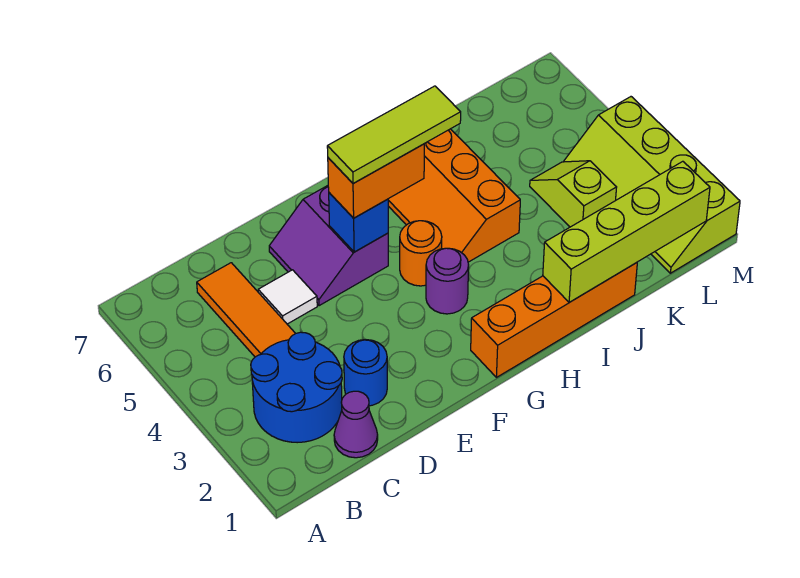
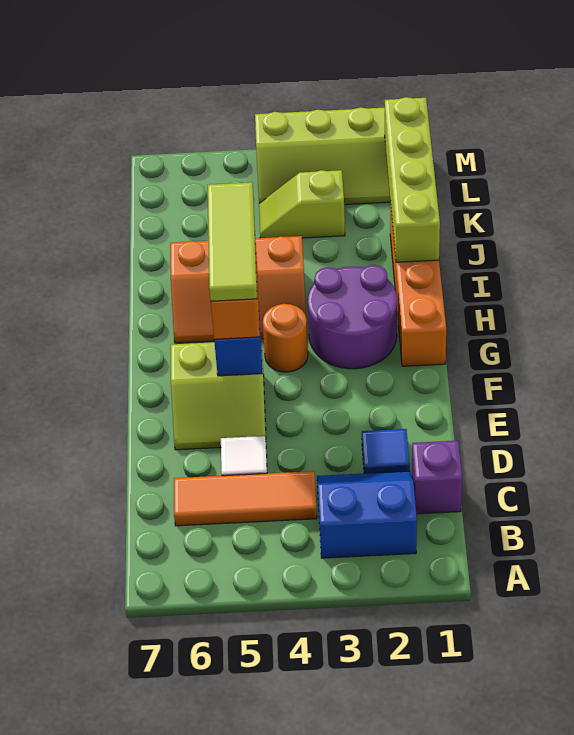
blue round brick B2:C3 level 1 -> blue slope B2:C3 level 1 top B
purple cone C1 level 1 -> purple brick C1 level 1
blue round brick D2 level 1 -> blue tile D2 level 1
purple slope E5:F6 level 1 top F -> lime slope E5:F6 level 1 top F
purple round brick G3 level 1 -> purple round brick G2:H3 level 1

